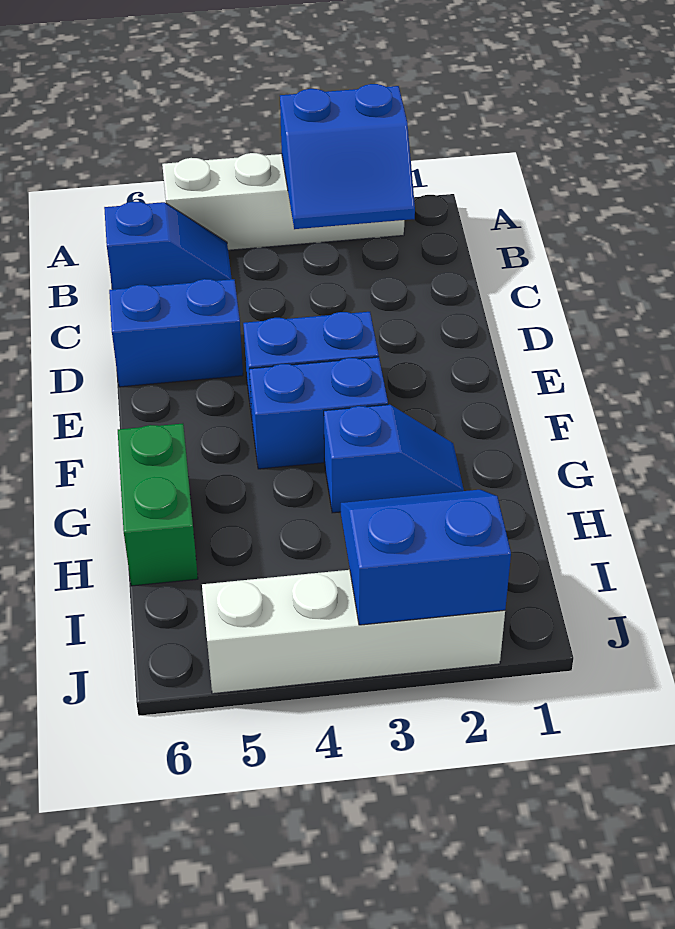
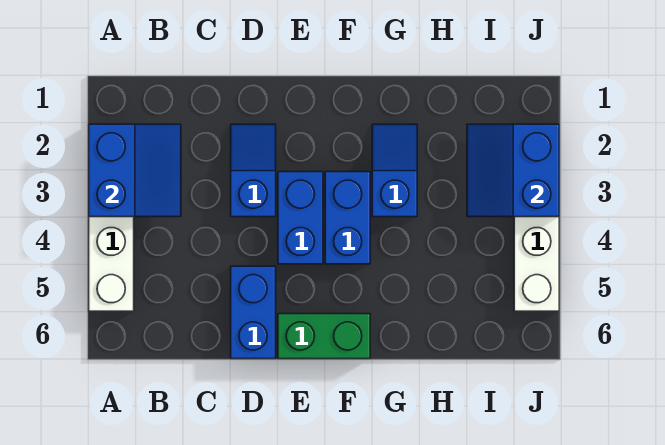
blue slope B5:B6 level 1 top 6 -> blue slope D2:D3 level 1 top 3
green brick G6:H6 level 1 -> green brick E6:F6 level 1

